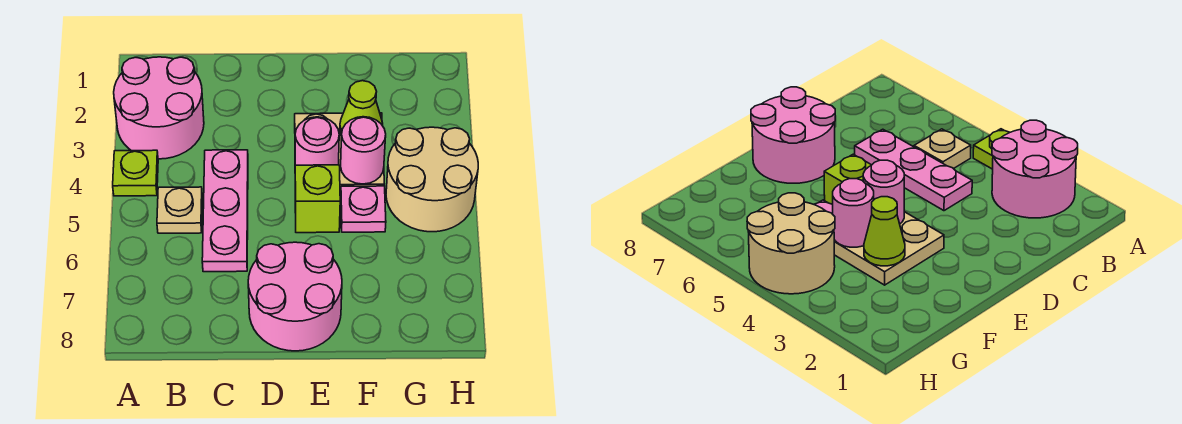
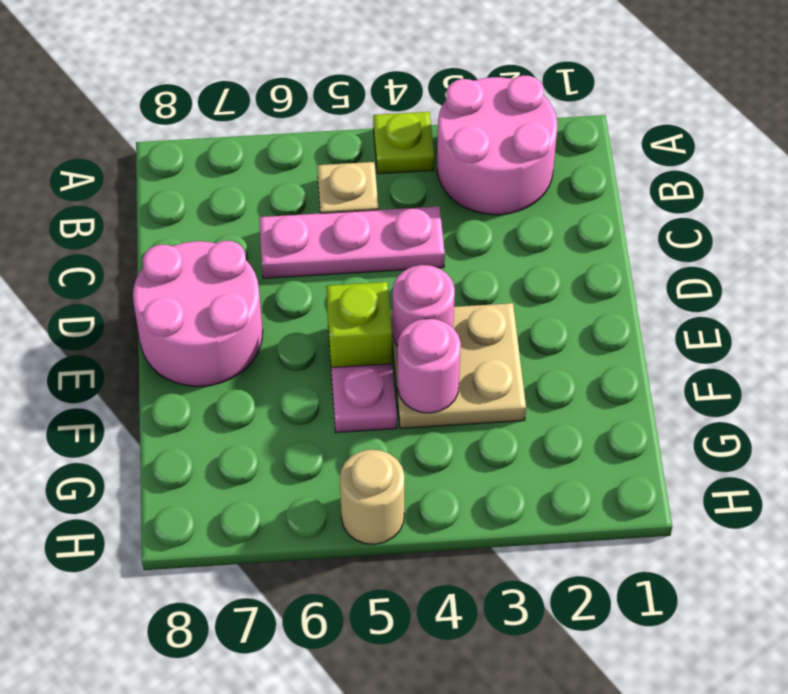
lime cone F3 level 2 -> none
tan round brick G4:H5 level 1 -> tan round brick H5 level 1

